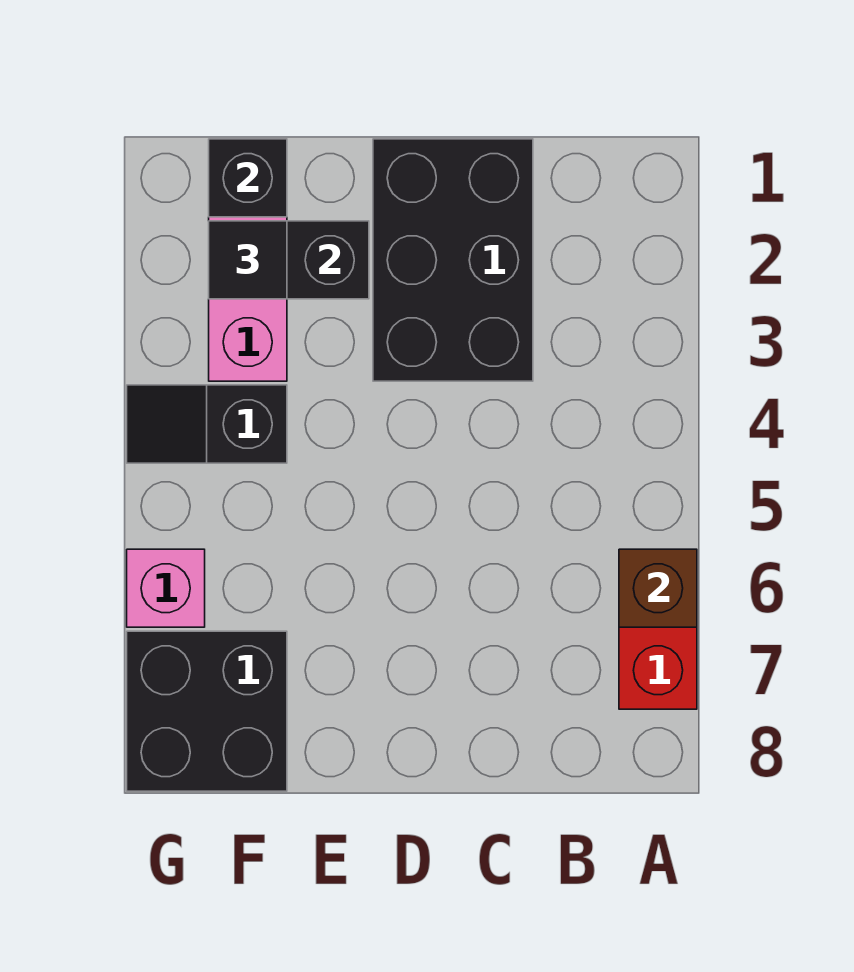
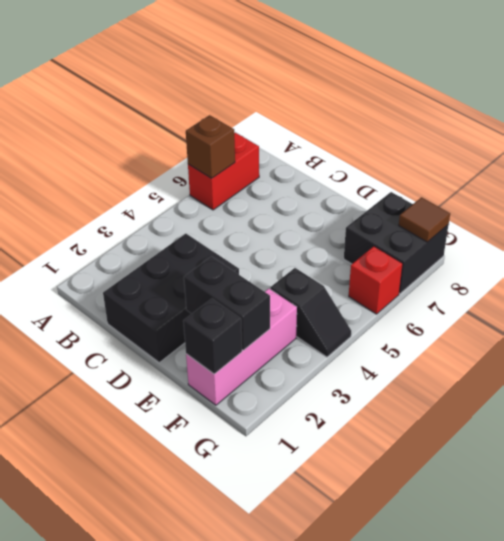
black tile F2 level 3 -> none
pink brick G6 level 1 -> red brick G6 level 1
none -> brown tile G8 level 2

